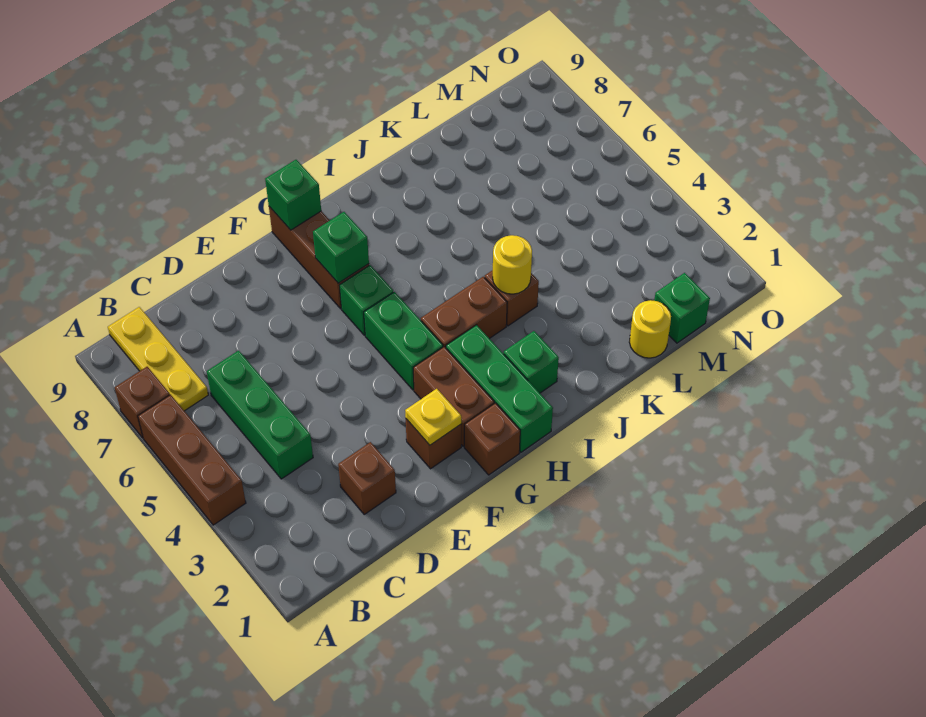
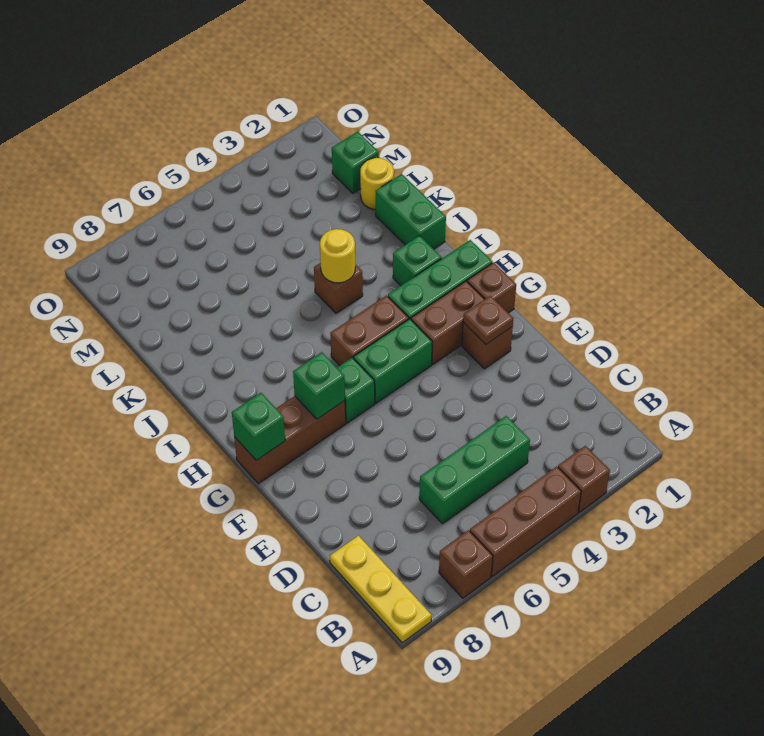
yellow plate B7:B9 level 1 -> yellow plate A9:C9 level 1
brown brick D2 level 1 -> brown brick A3 level 1
yellow plate F2 level 2 -> brown plate F2 level 2
brown brick H4:I4 level 1 -> brown brick H4:H5 level 1
none -> green brick J1:K1 level 1

